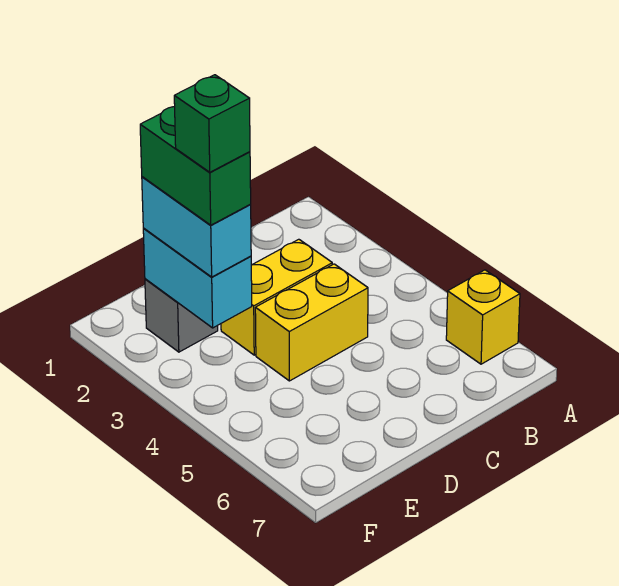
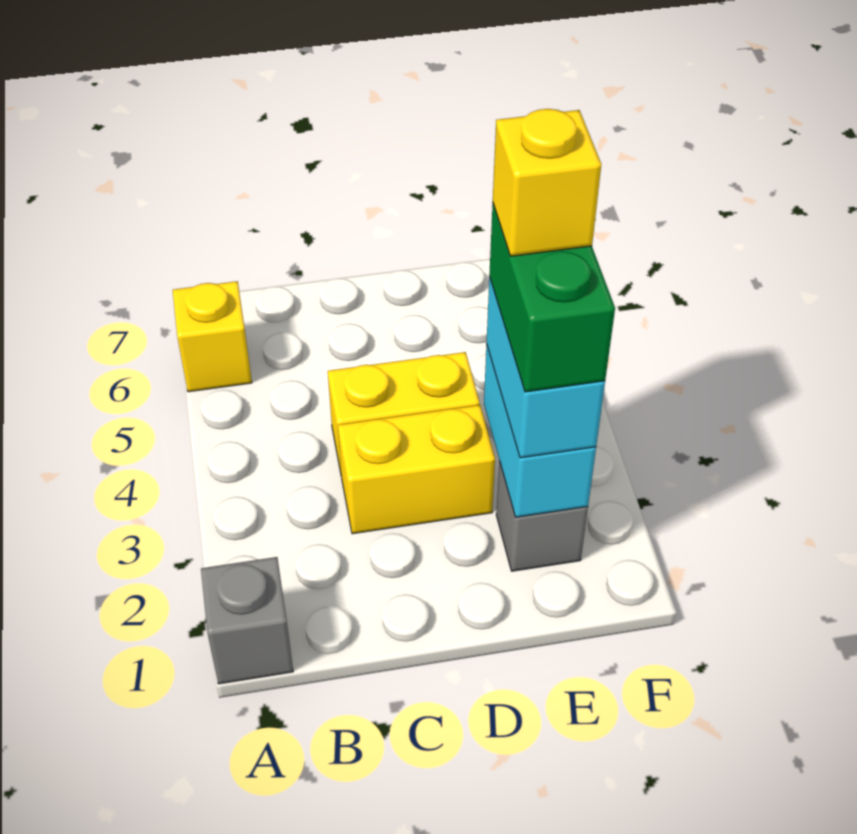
none -> grey brick A1 level 1
green brick E3 level 5 -> yellow brick E3 level 5

